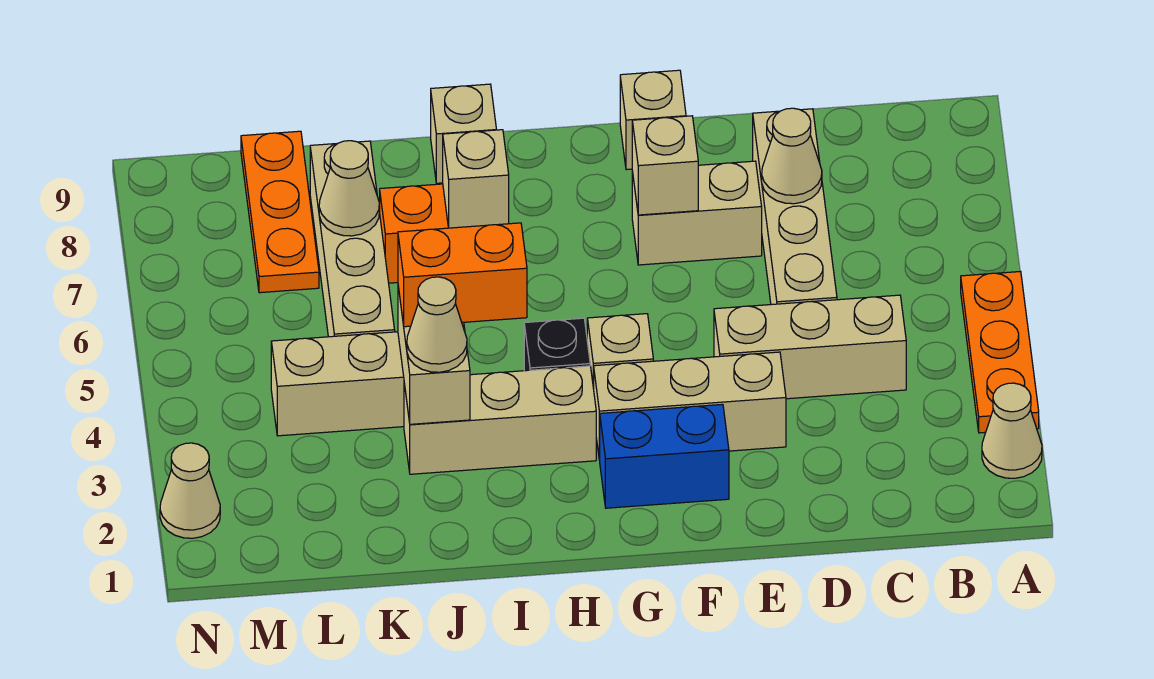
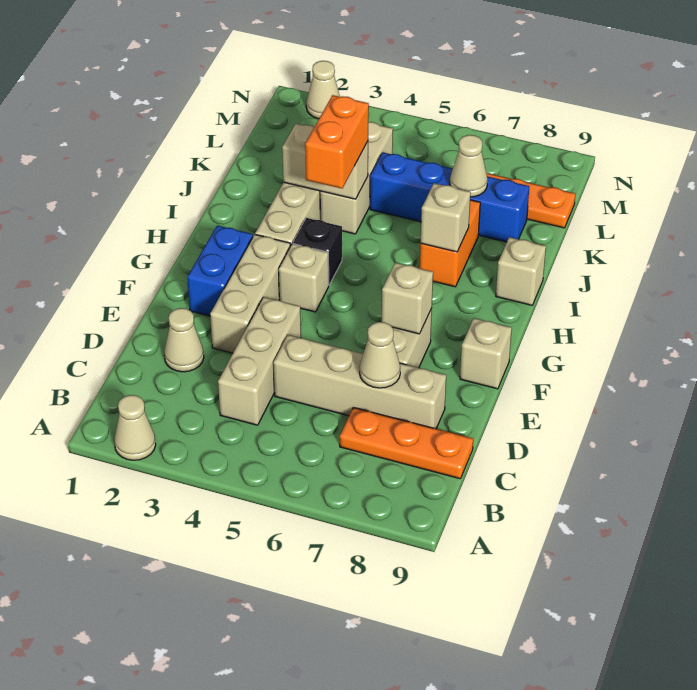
orange plate A3:A5 level 1 -> orange plate C7:C9 level 1
tan cone J3 level 3 -> tan cone D2 level 1
tan brick K5:K8 level 1 -> blue brick K5:K8 level 1

